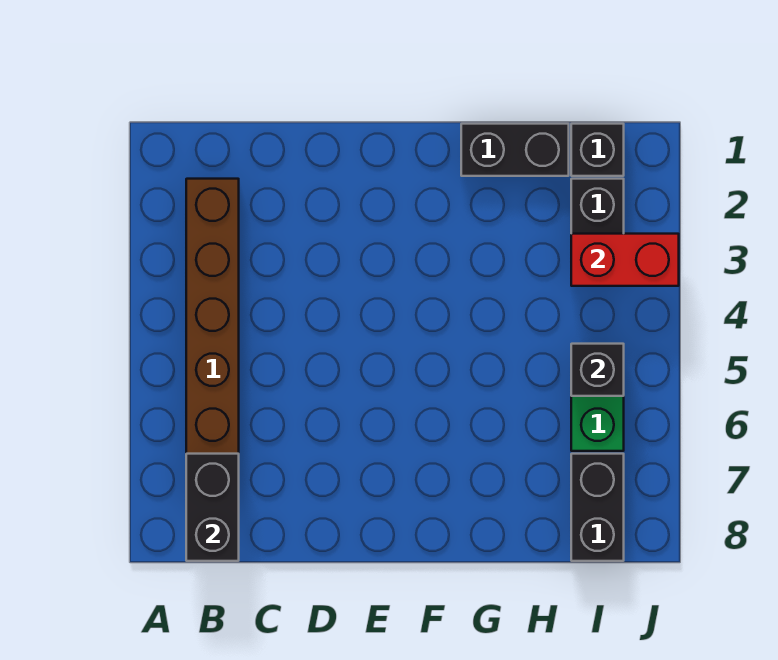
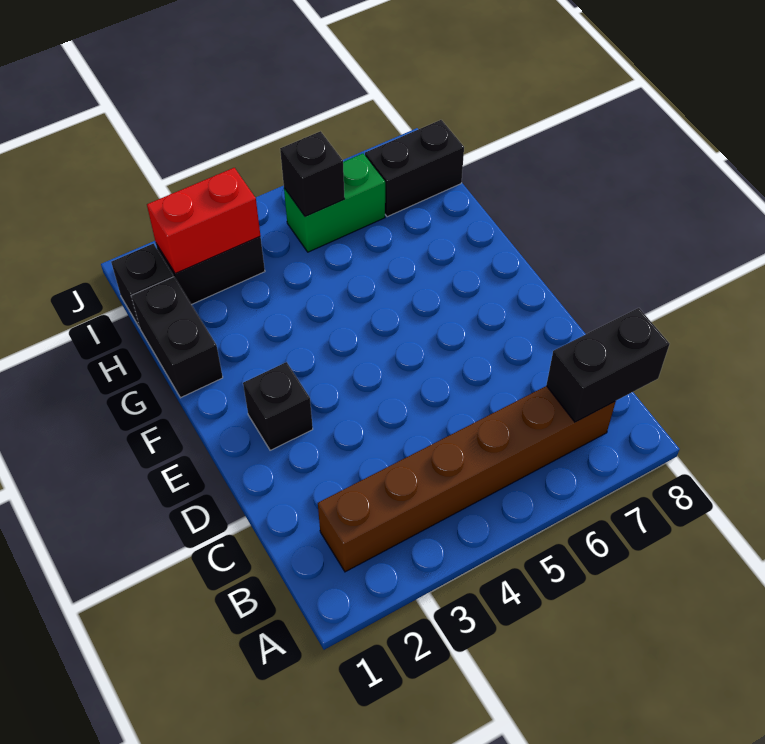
none -> black brick E2 level 1
red brick I3:J3 level 2 -> red brick I2:I3 level 2

